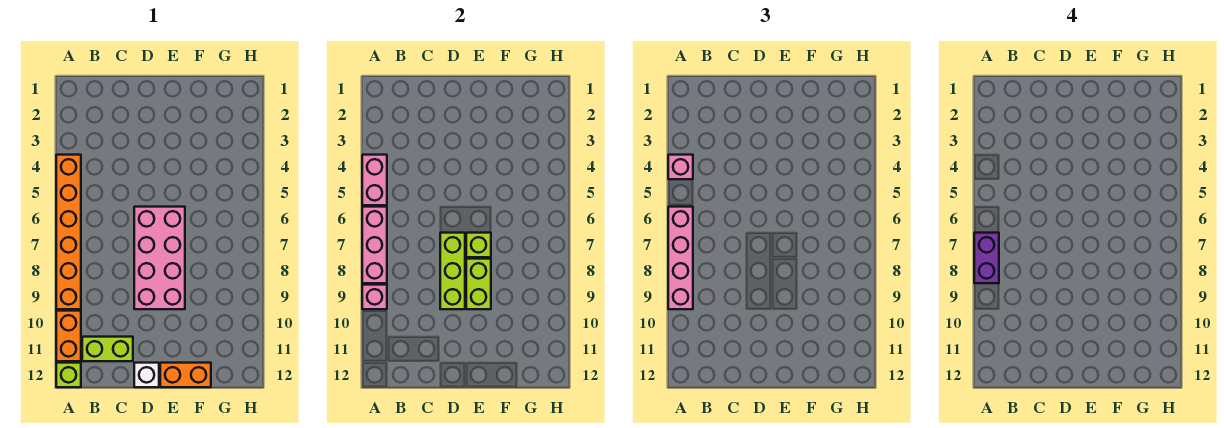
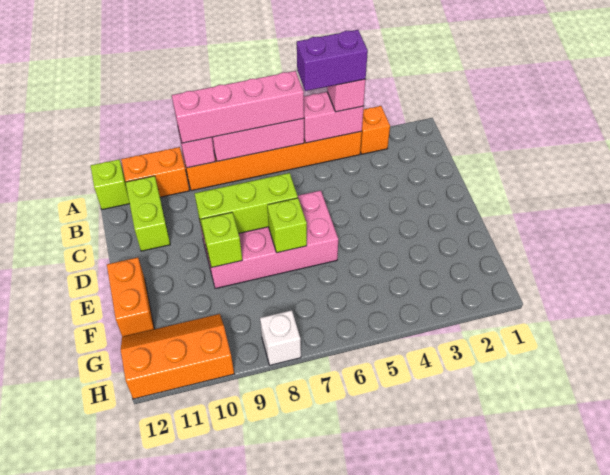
none -> orange brick A3 level 1
purple brick A7:A8 level 4 -> purple brick A4:A5 level 4
white brick D12 level 1 -> white brick H8 level 1
lime brick E8:E9 level 2 -> lime brick E9 level 2
none -> orange slope G10:H12 level 1 top H

